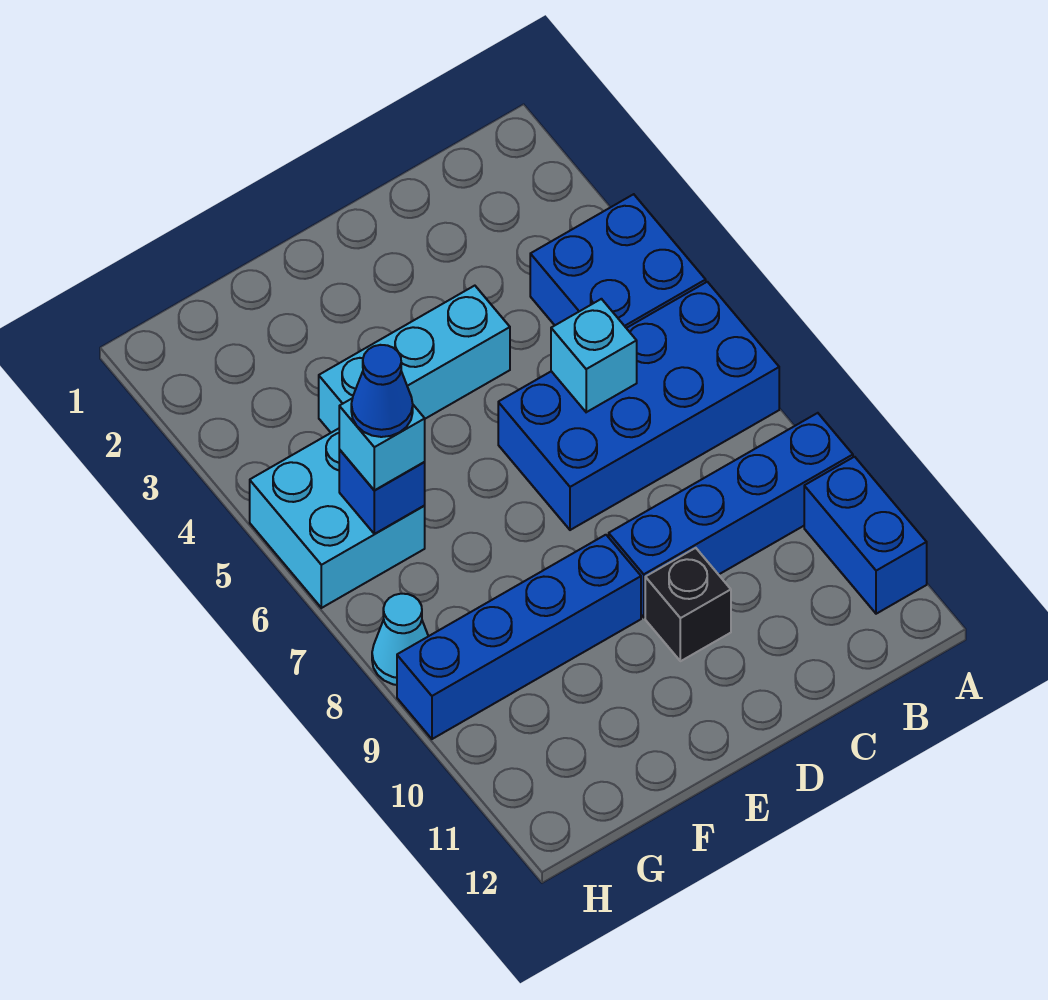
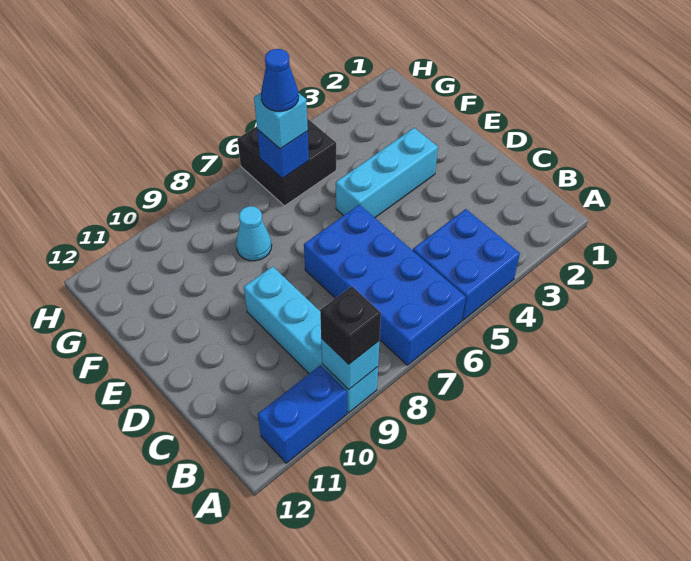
blue brick A9:D9 level 1 -> cyan brick A9:D9 level 1
cyan brick C6 level 2 -> cyan brick A9 level 2
cyan brick D4:F4 level 1 -> cyan brick E3:E5 level 1
black brick D10 level 1 -> black brick A9 level 3
blue brick E9:H9 level 1 -> none
cyan brick G5:H6 level 1 -> black brick G5:H6 level 1
cyan cone H8 level 1 -> cyan cone F8 level 1

